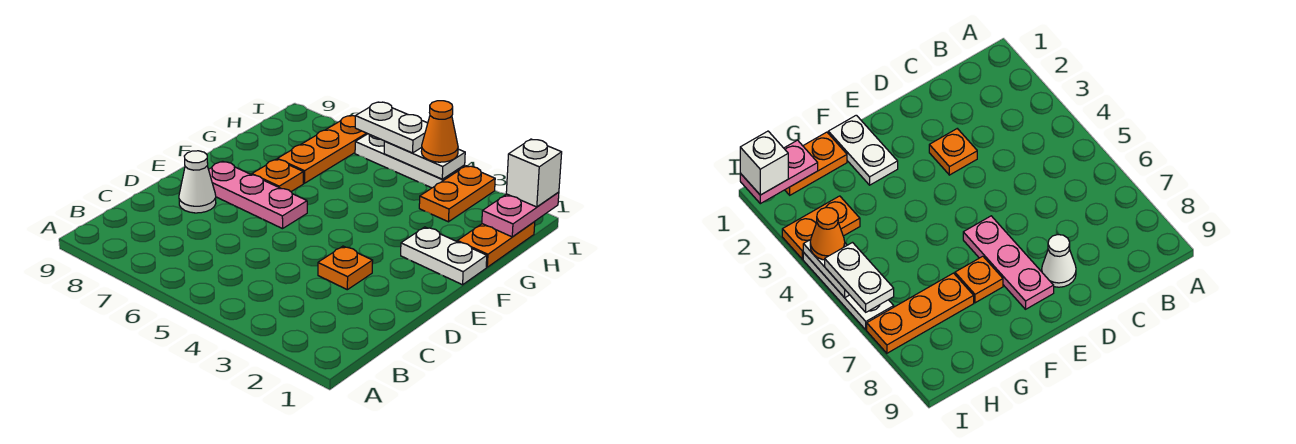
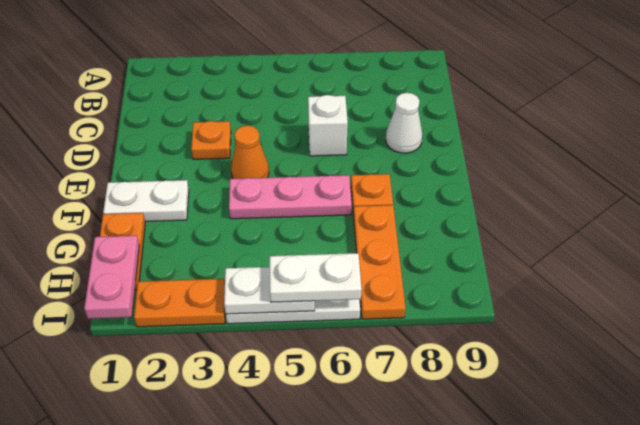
pink plate E6:E8 level 1 -> pink plate F4:F6 level 1
orange plate H3:I3 level 1 -> orange plate I2:I3 level 1
white brick I1 level 3 -> white brick D6 level 1
orange cone I4 level 3 -> orange cone E4 level 1

